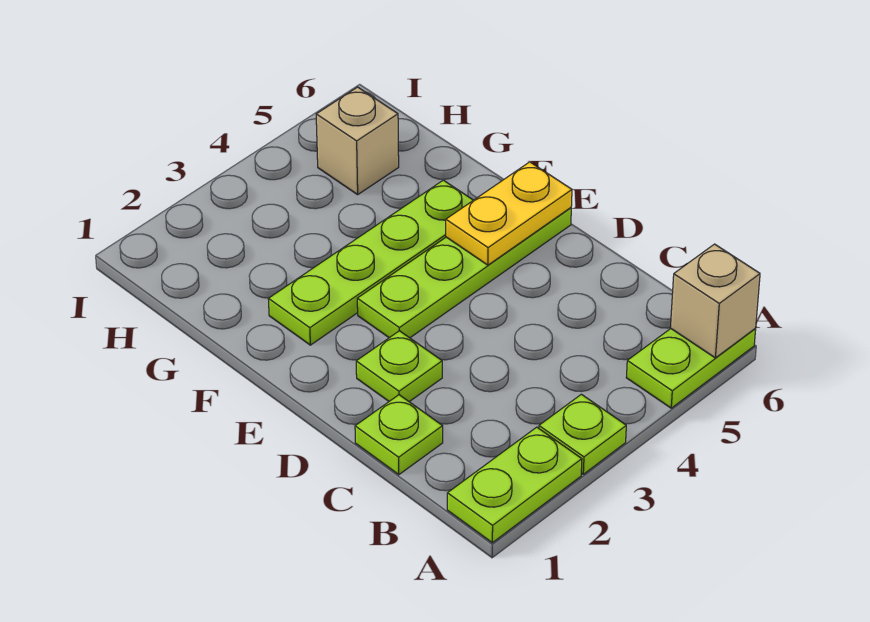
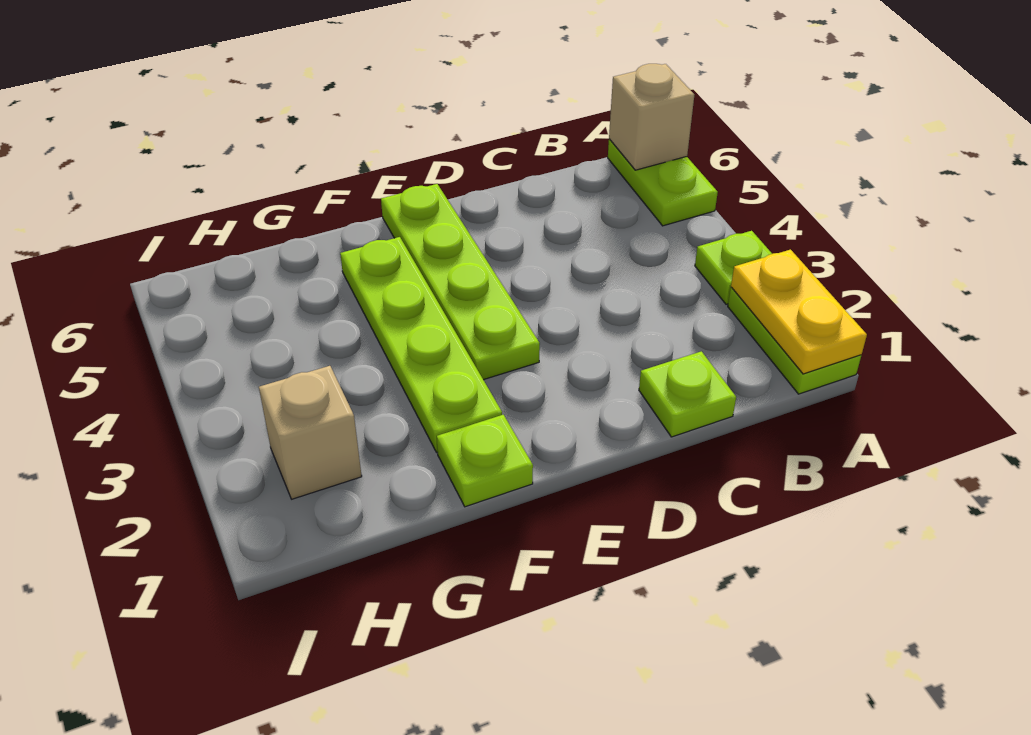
lime plate D2 level 1 -> lime plate F1 level 1
yellow plate E5:E6 level 2 -> yellow plate A1:A2 level 2
tan brick H5 level 1 -> tan brick H2 level 1

